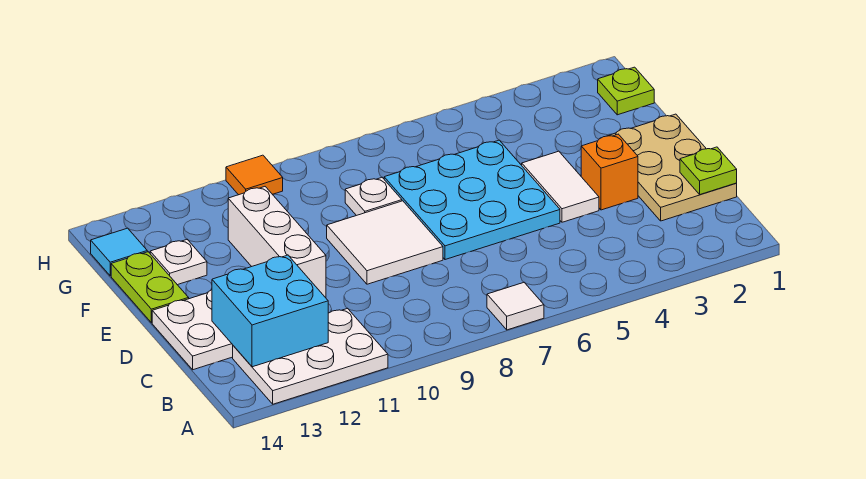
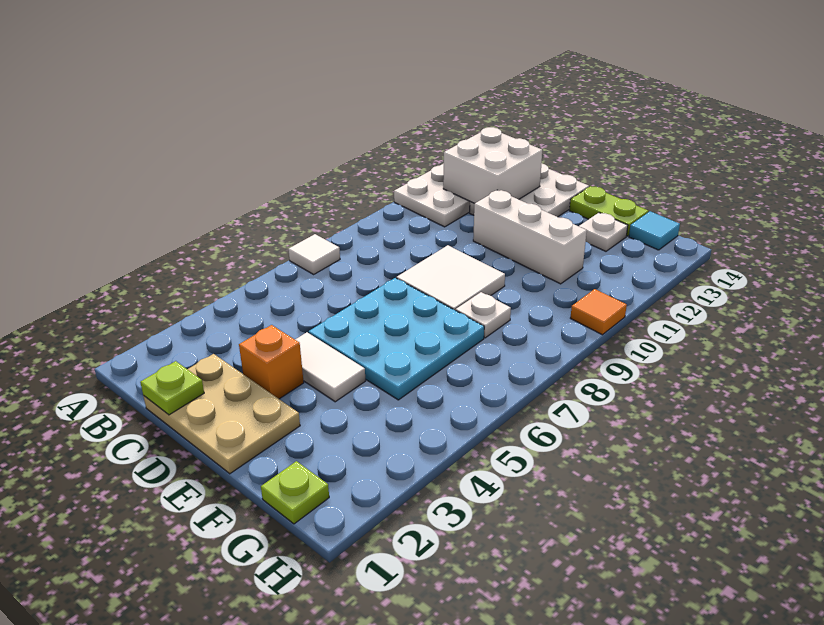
cyan brick B12:C13 level 2 -> white brick B12:C13 level 2

